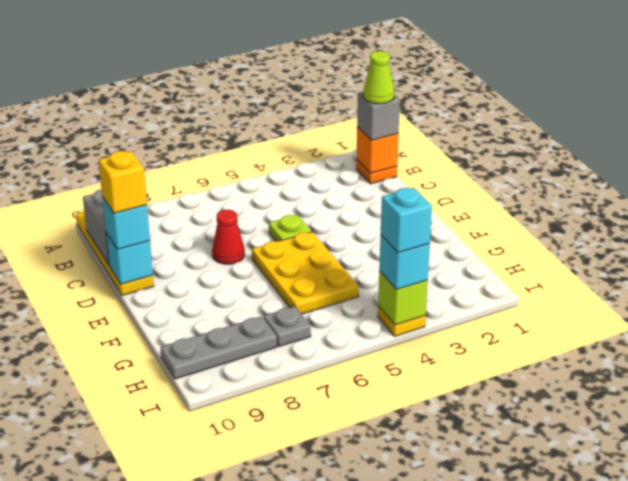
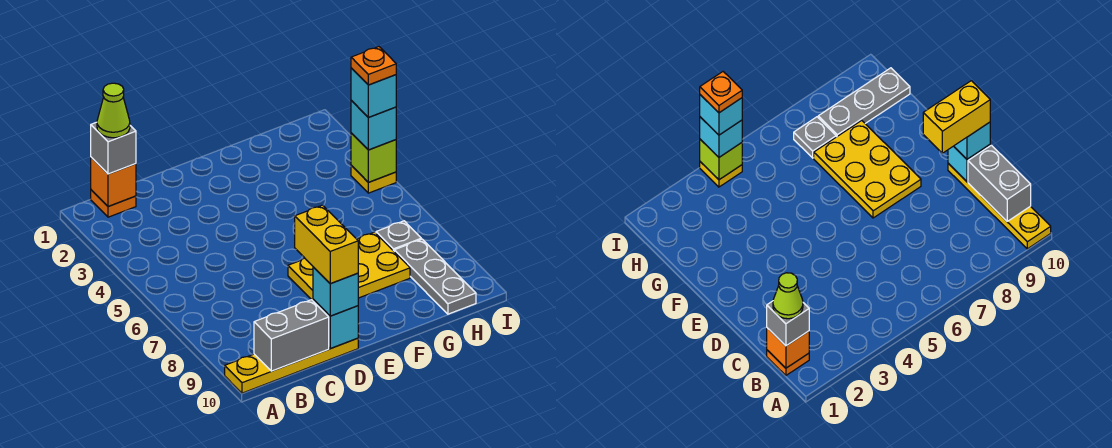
lime plate D5 level 1 -> none
red cone D7 level 1 -> none
yellow brick D10 level 4 -> yellow brick D9:D10 level 4
yellow plate E5:G6 level 1 -> yellow plate E7:G8 level 1
none -> orange plate I4 level 5

